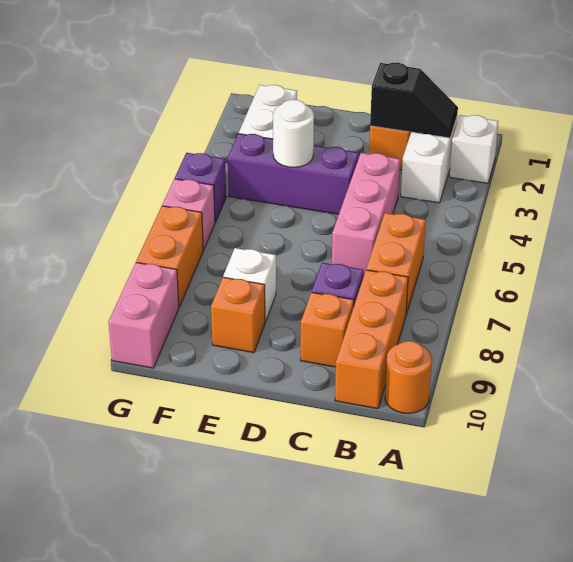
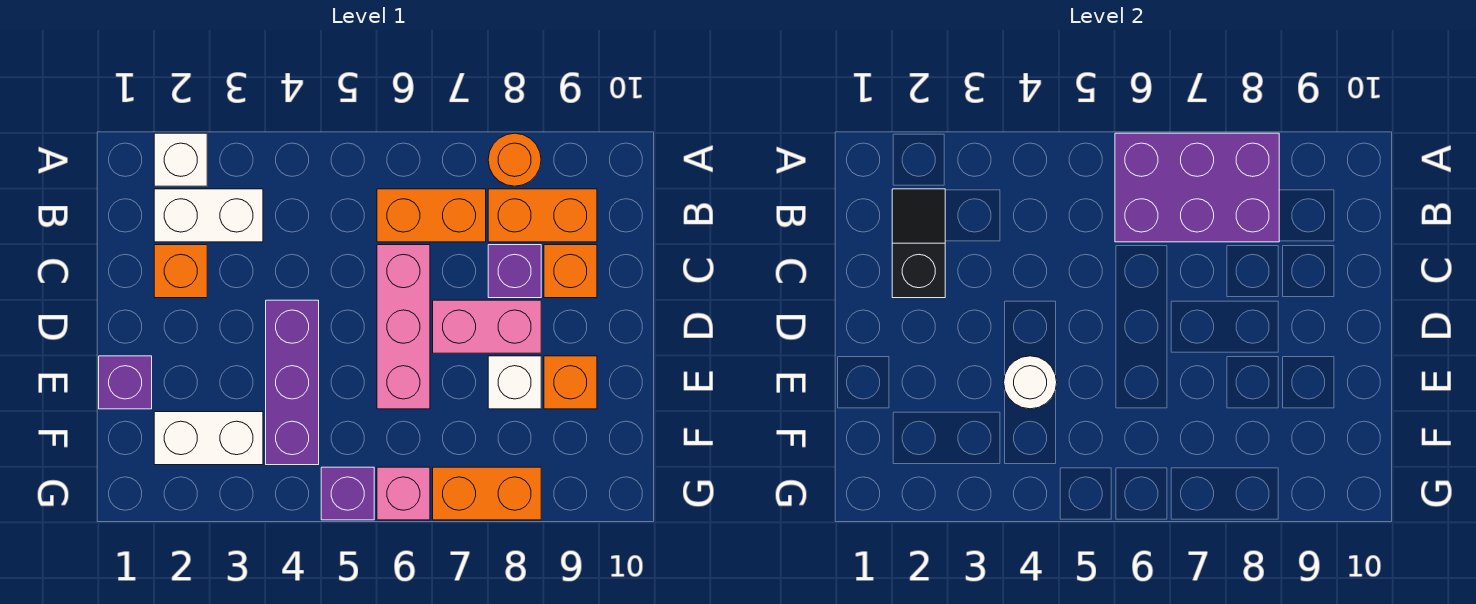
none -> purple brick A6:B8 level 2
orange round brick A10 level 1 -> orange round brick A8 level 1
orange brick B8:B10 level 1 -> orange brick B8:B9 level 1
pink brick C4:C6 level 1 -> pink brick C6:E6 level 1
none -> purple brick E1 level 1
pink brick G9:G10 level 1 -> pink brick D7:D8 level 1

